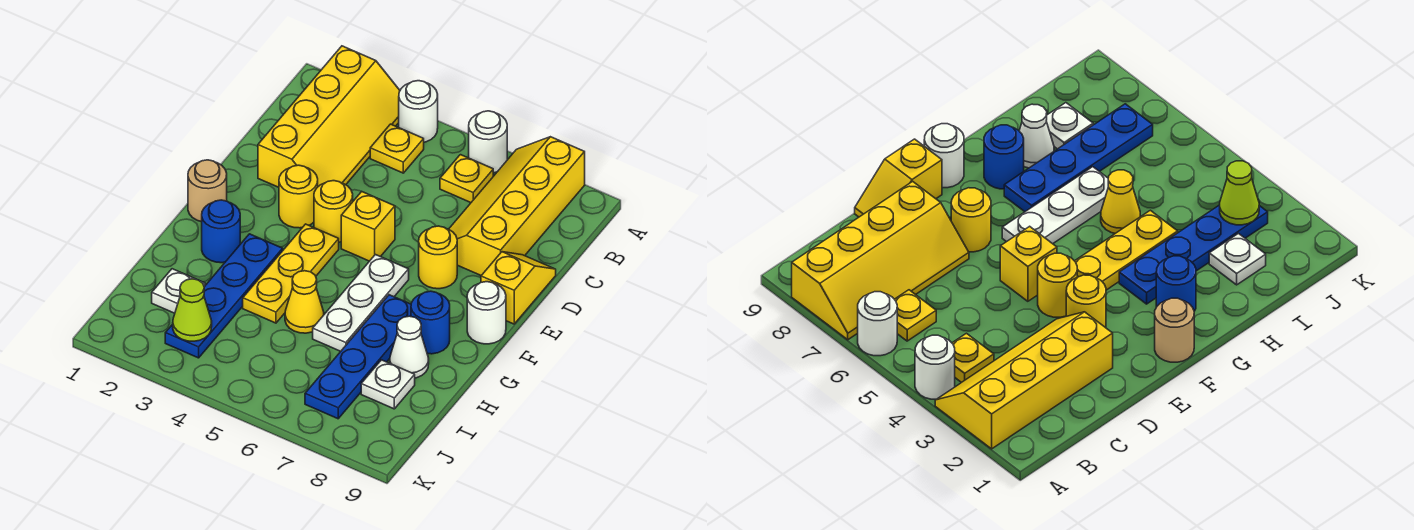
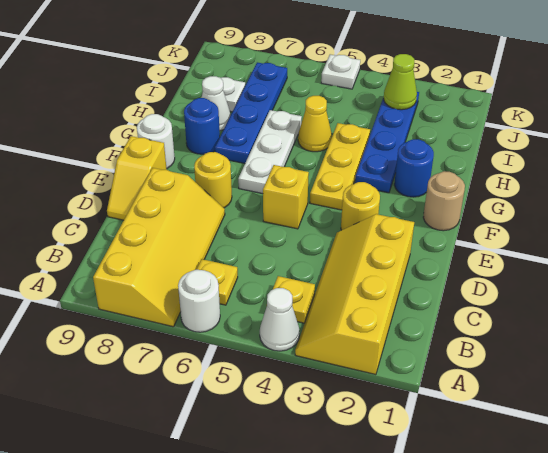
white round brick A4 level 1 -> white cone A4 level 1
yellow round brick E4 level 1 -> none
white plate I2 level 1 -> white plate K5 level 1

